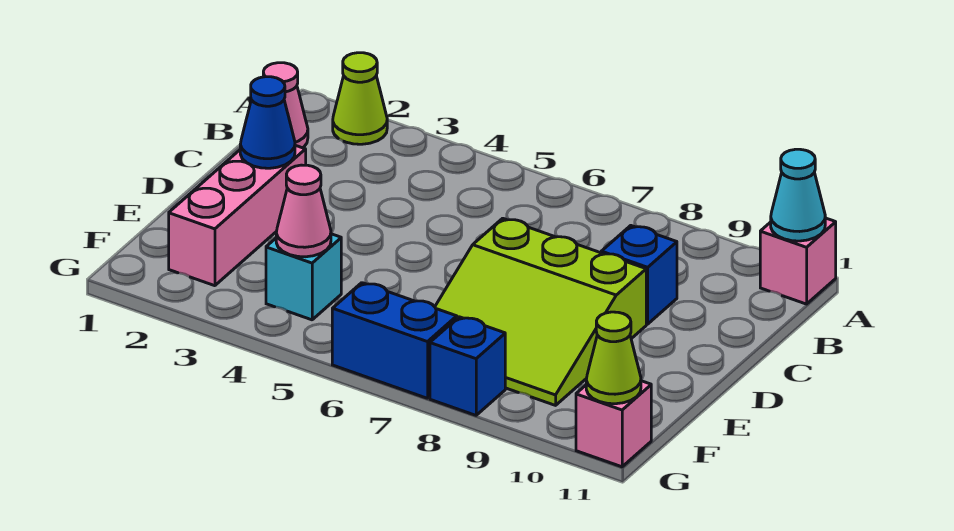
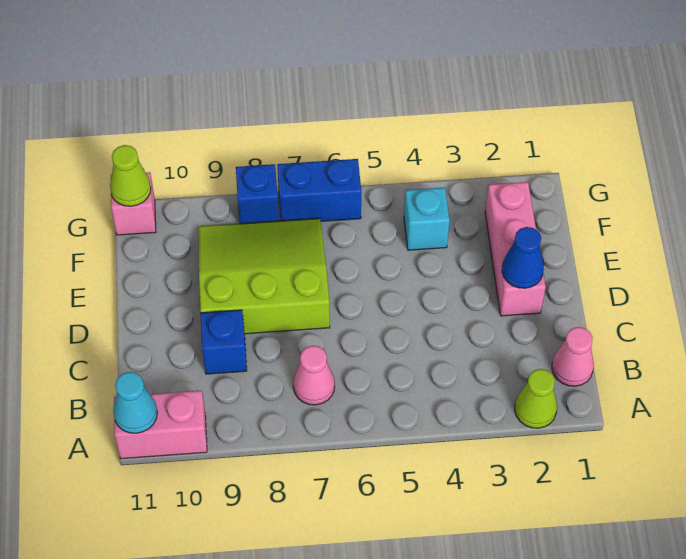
pink brick A11 level 1 -> pink brick A10:A11 level 1
pink cone F4 level 2 -> pink cone B7 level 1

